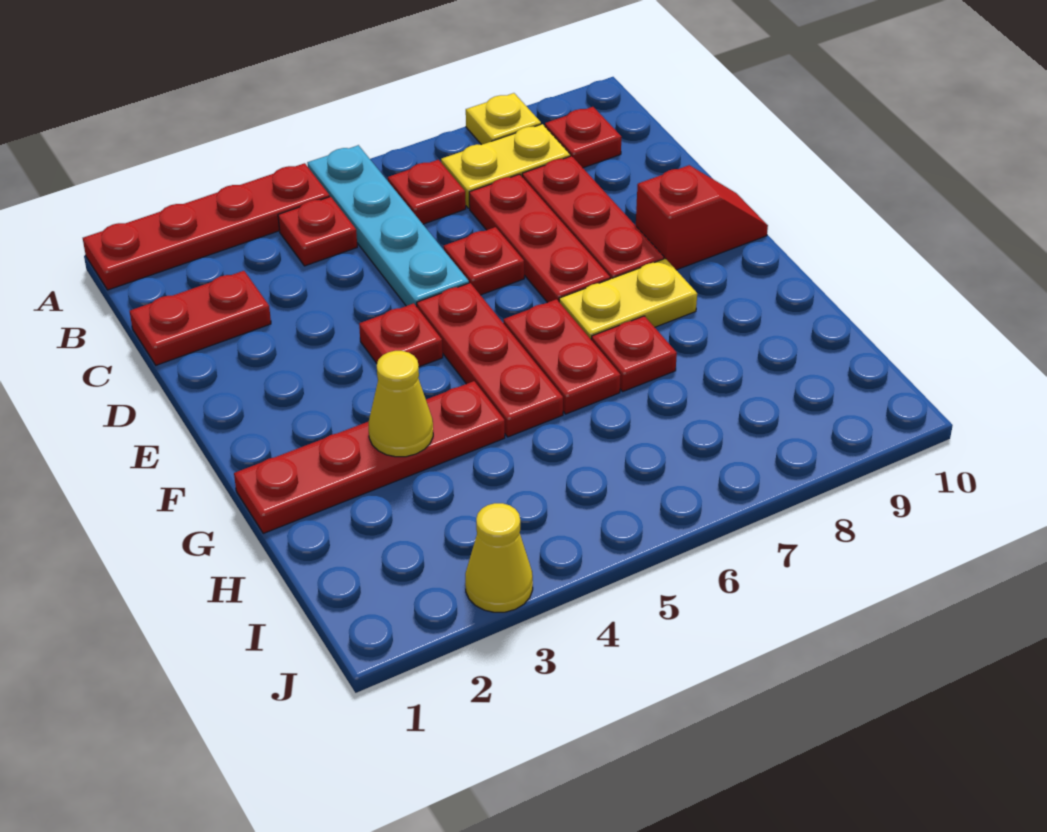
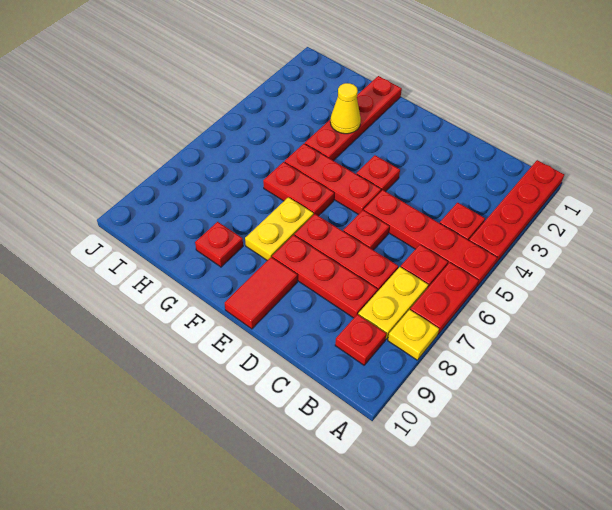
cyan plate A5:D5 level 1 -> red plate A5:D5 level 1
red plate C1:C2 level 1 -> red plate A6:A7 level 1
red slope E9:E10 level 1 top 9 -> red tile E9:E10 level 1
red plate G7 level 1 -> red plate G9 level 1
yellow cone J3 level 1 -> none

